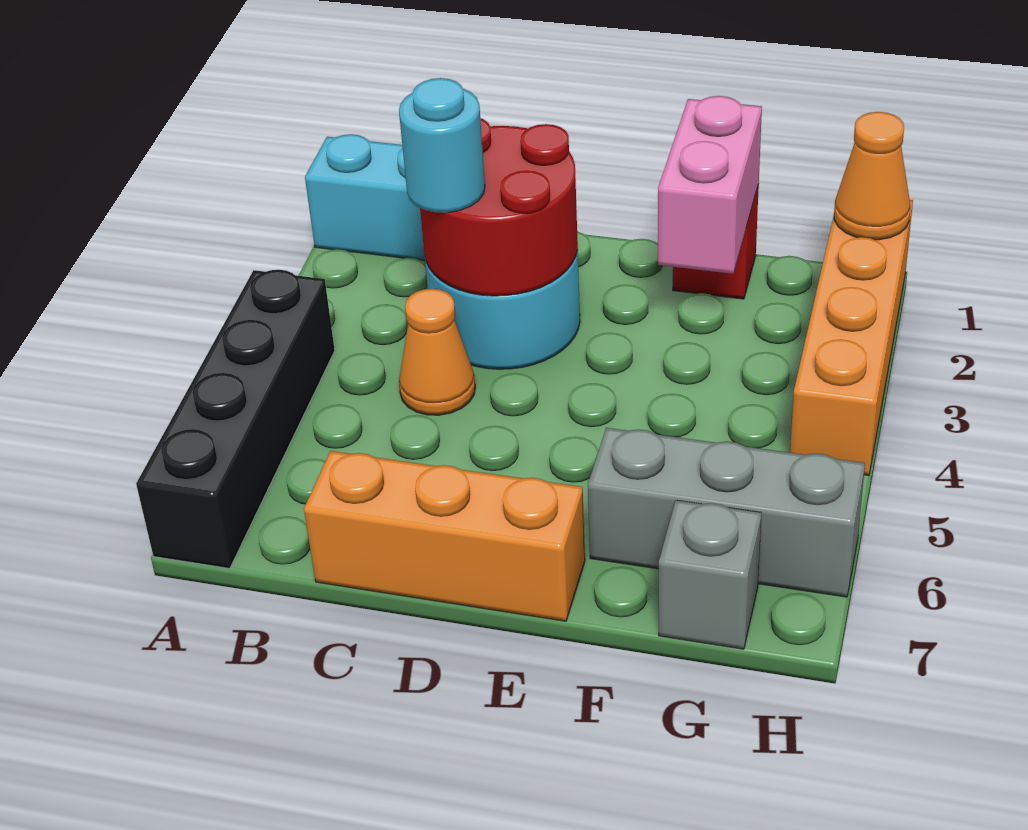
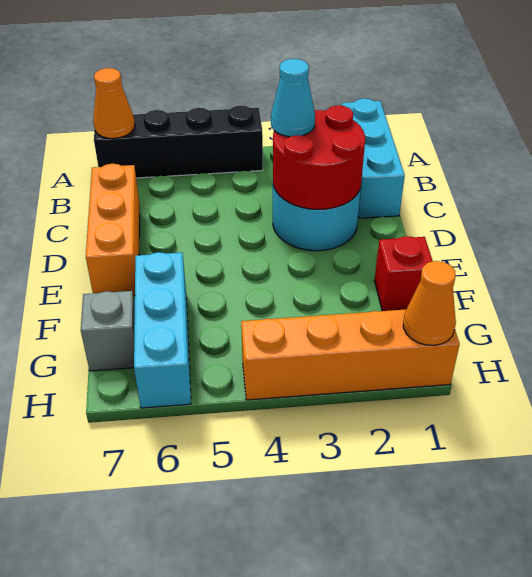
cyan round brick C3 level 3 -> cyan cone C3 level 3
orange cone C4 level 1 -> orange cone A7 level 2
pink brick F1:F2 level 2 -> none
grey brick F6:H6 level 1 -> cyan brick F6:H6 level 1

